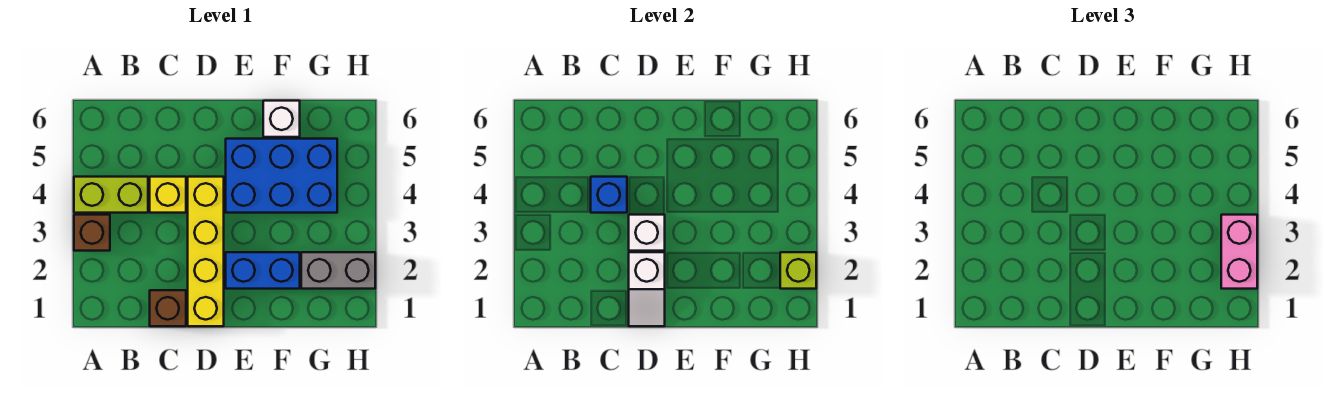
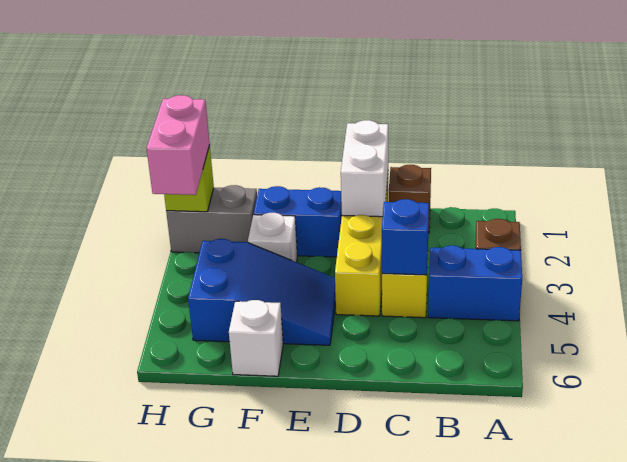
lime brick A4:B4 level 1 -> blue brick A4:B4 level 1
white slope D1:D2 level 2 top 2 -> white brick D1:D2 level 2
white brick D3 level 2 -> white brick F3 level 1
blue brick E4:G5 level 1 -> blue slope E4:G5 level 1 top G

